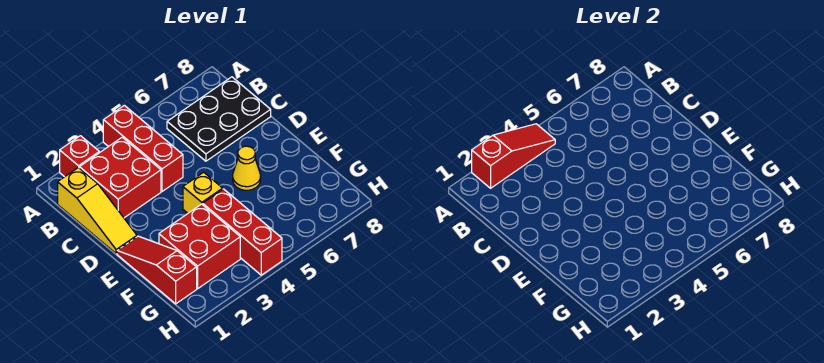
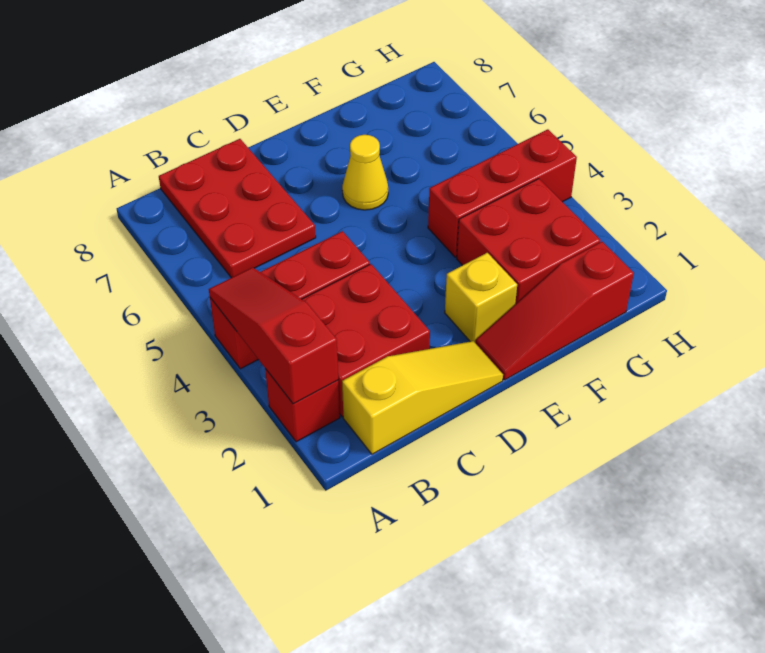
black plate B6:C8 level 1 -> red plate B6:C8 level 1
yellow brick E4 level 1 -> yellow brick E2 level 1

